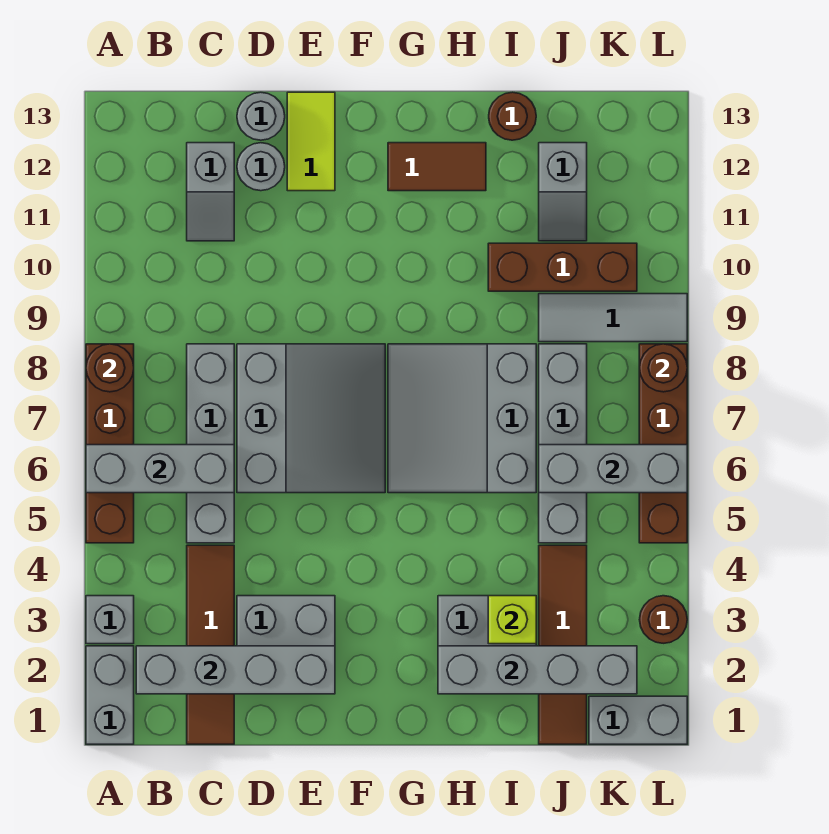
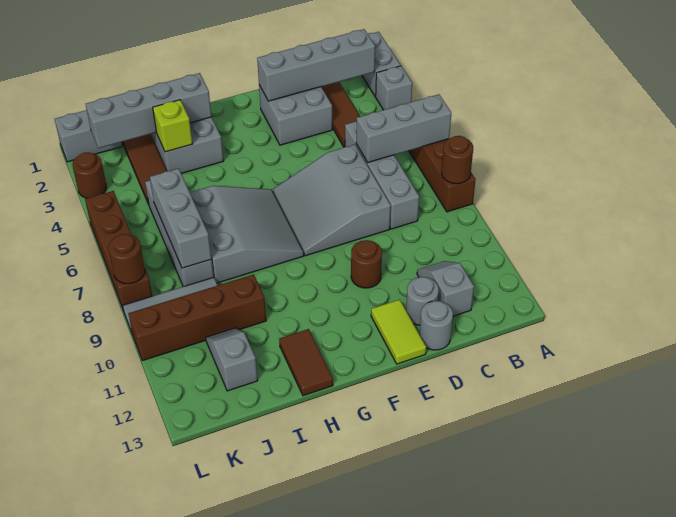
brown tile G12:H12 level 1 -> brown tile H12:H13 level 1
brown brick I10:K10 level 1 -> brown brick I10:L10 level 1
brown round brick I13 level 1 -> brown round brick E10 level 1
grey brick J6:L6 level 2 -> grey brick J6:J8 level 2

